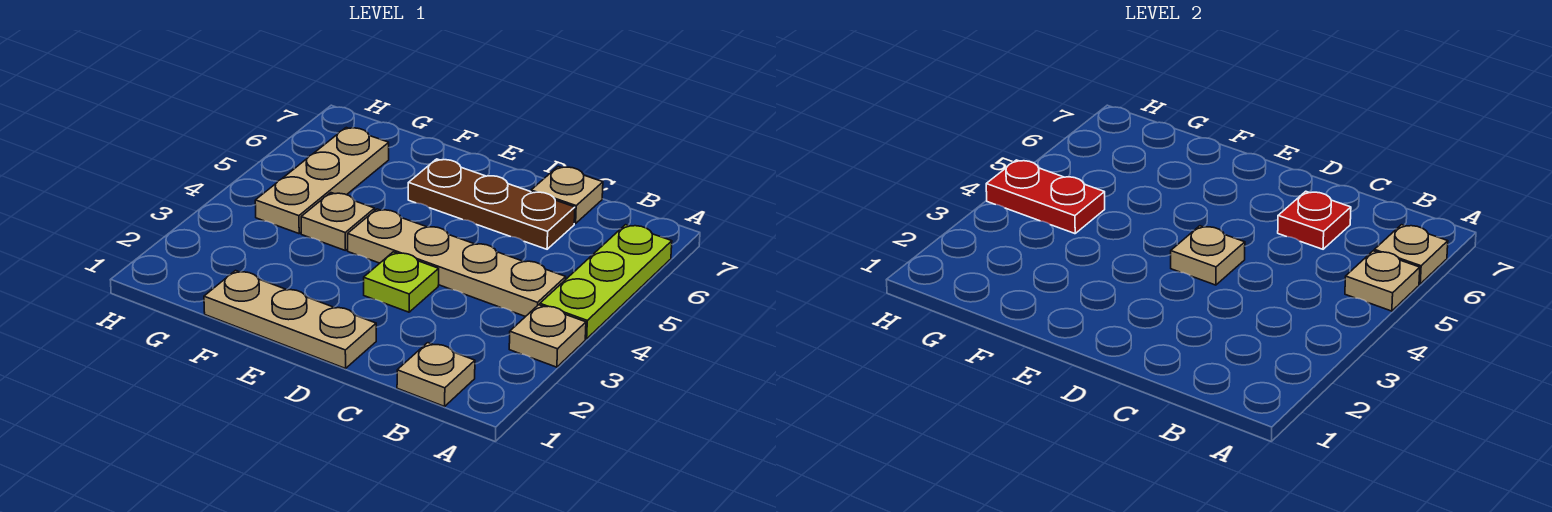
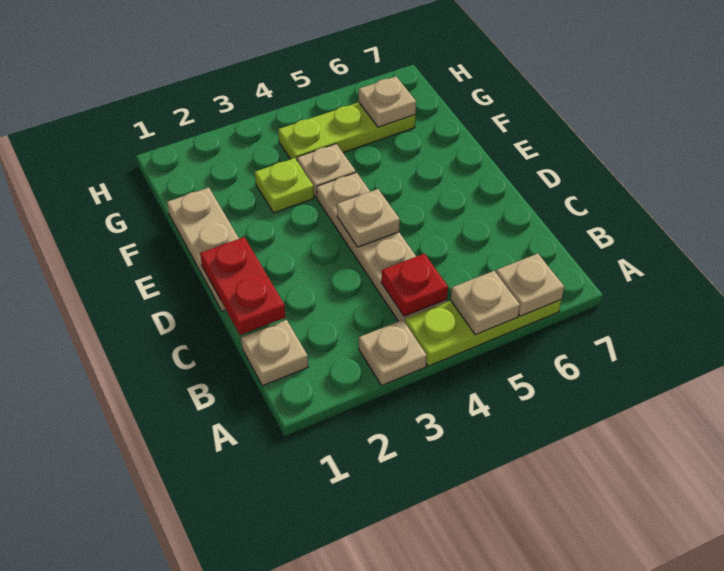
brown plate C6:E6 level 1 -> none
red plate C6 level 2 -> red plate B4 level 2
tan plate C7 level 1 -> tan plate G6 level 2
lime plate D3 level 1 -> lime plate F3 level 1
tan plate G4:G6 level 1 -> lime plate G4:G6 level 1
red plate G4:H4 level 2 -> red plate C1:D1 level 2

